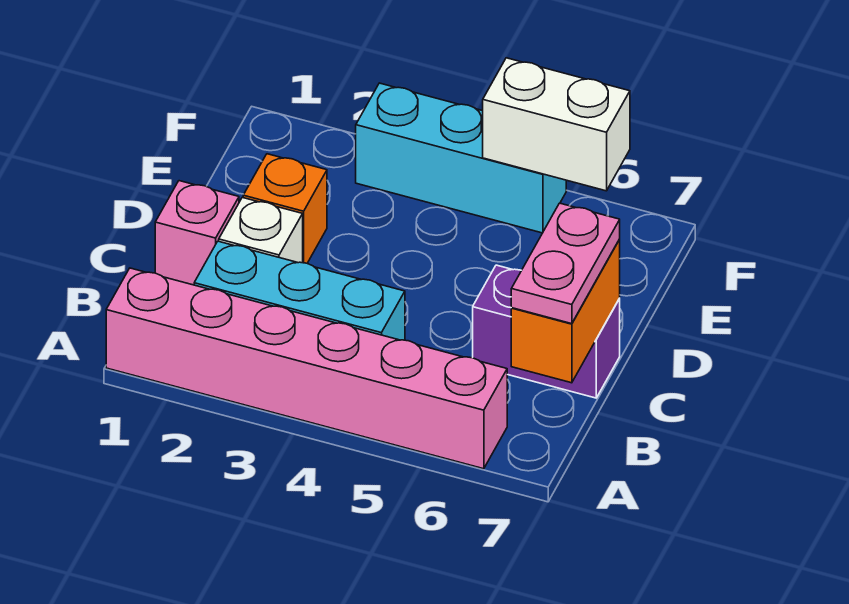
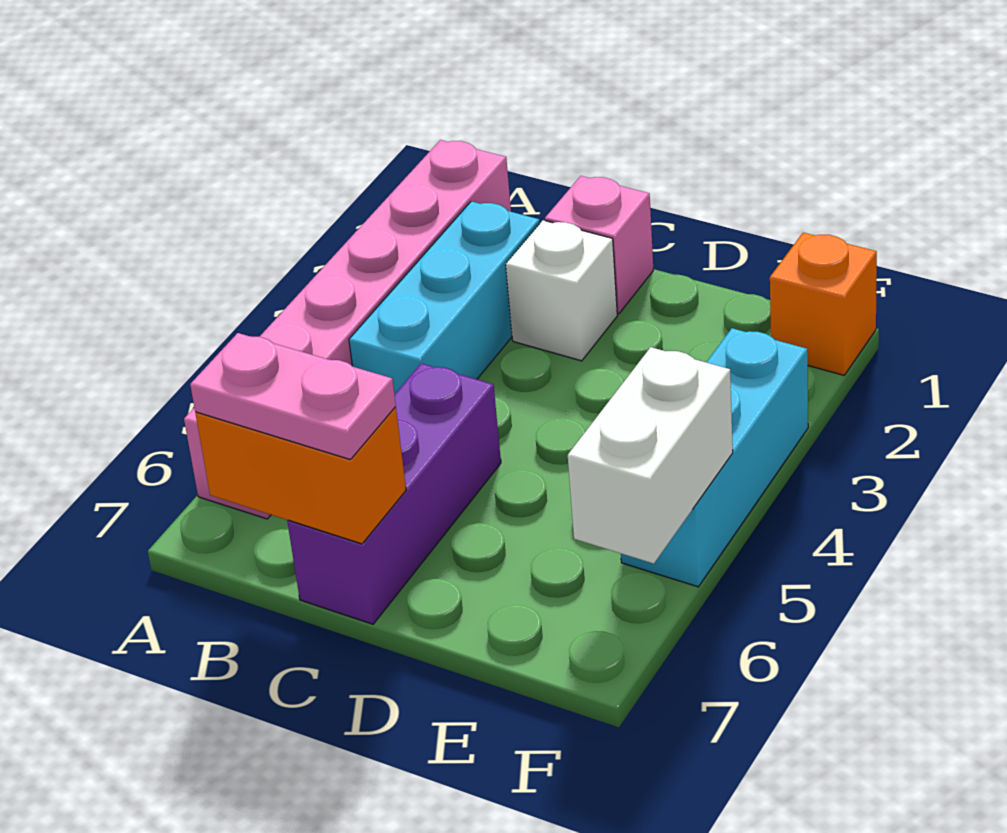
purple brick C6:C7 level 1 -> purple brick C5:C7 level 1
orange brick D2 level 1 -> orange brick F1 level 1

